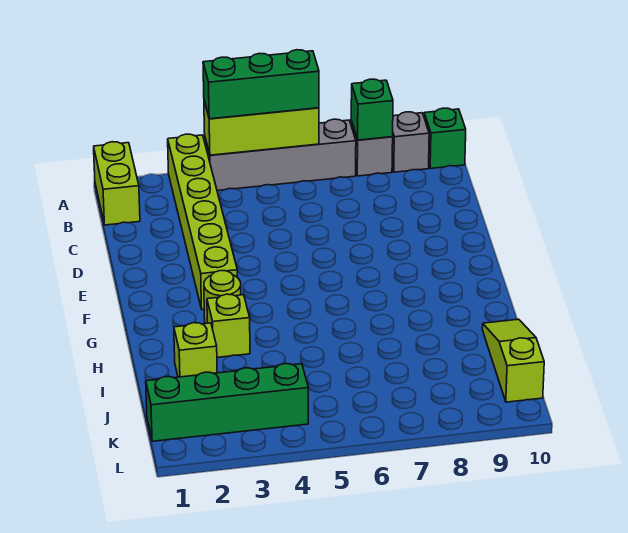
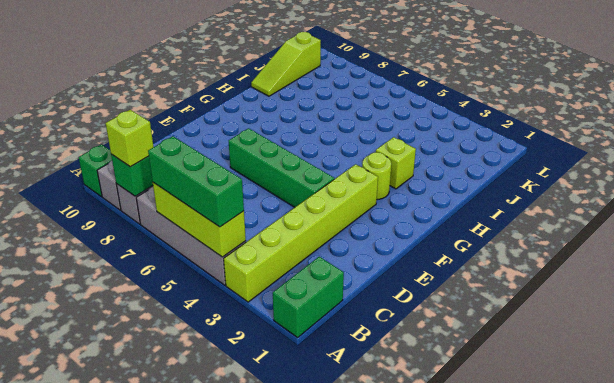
lime brick A1:B1 level 1 -> green brick A1:B1 level 1
lime brick I2 level 1 -> lime brick A8 level 3
green brick K1:K4 level 1 -> green brick E4:E7 level 1

